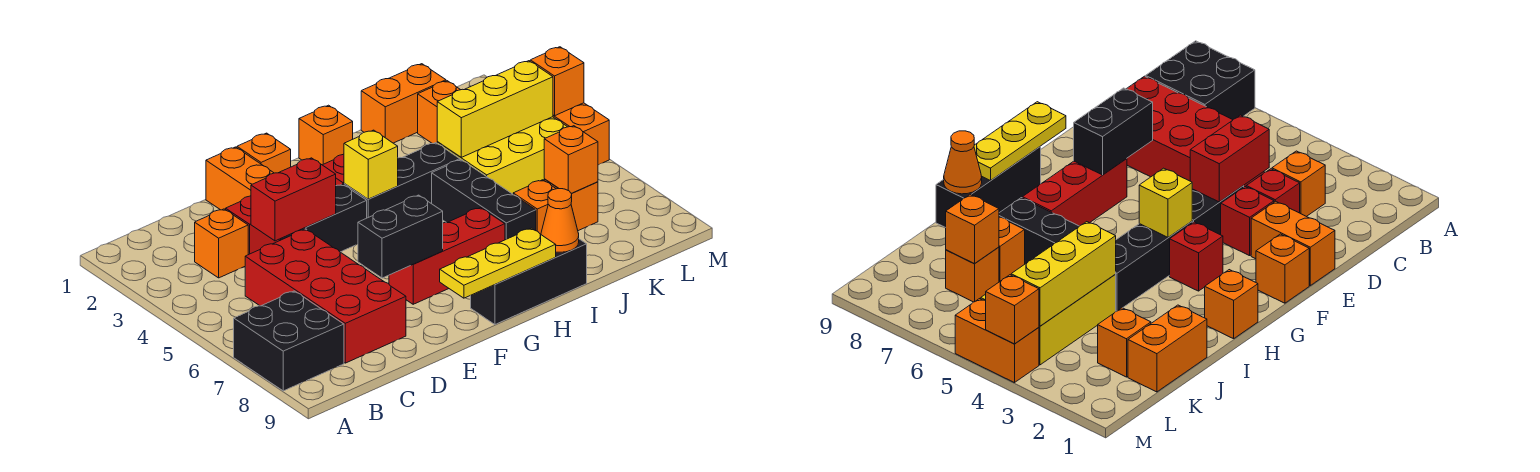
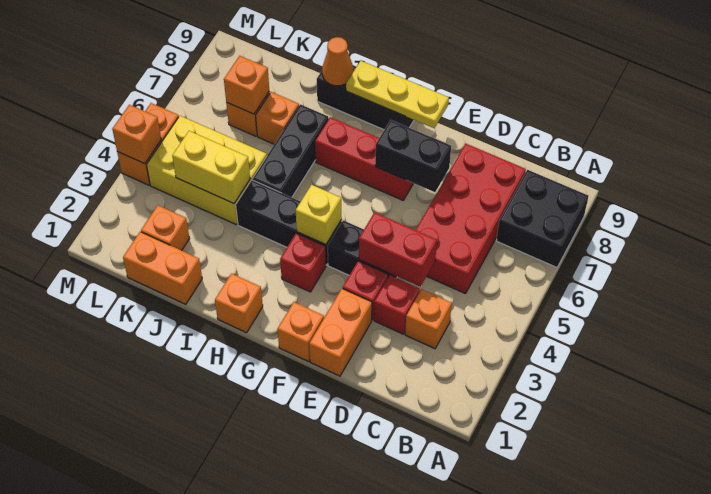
yellow brick J4:L4 level 2 -> yellow brick J4:K4 level 2

